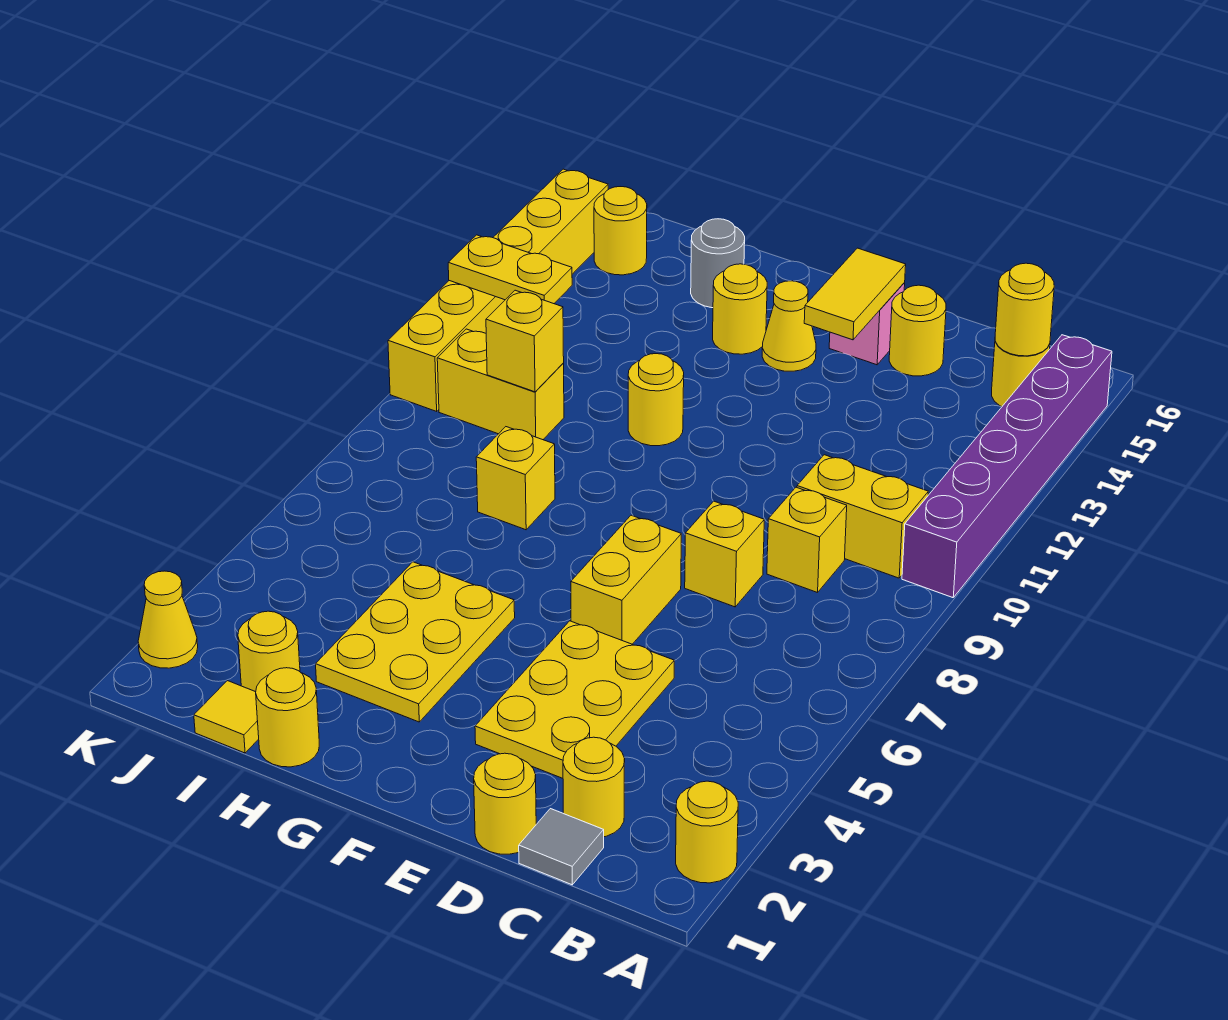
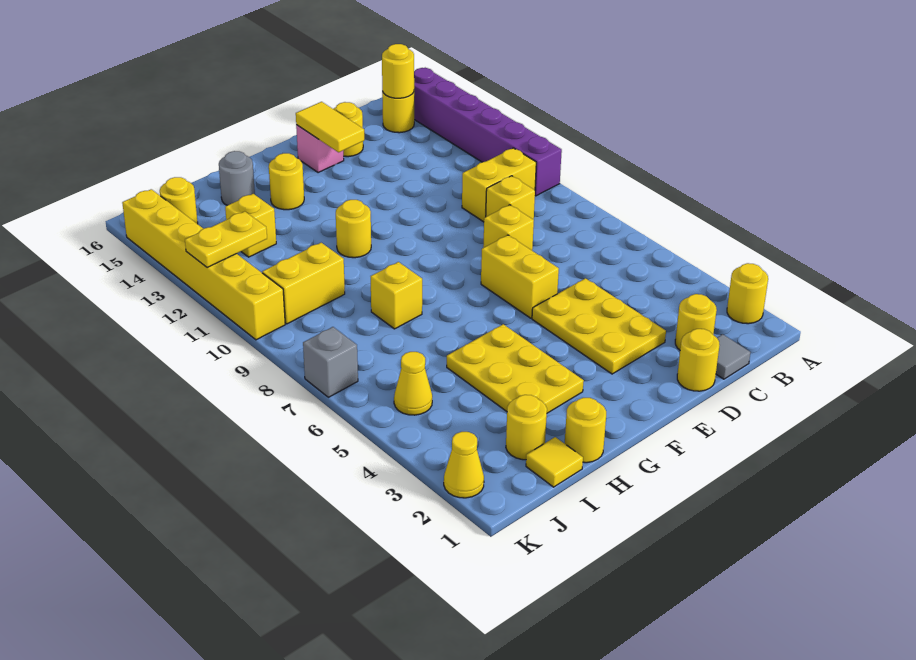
yellow cone F14 level 1 -> yellow cone J5 level 1
yellow brick I10 level 2 -> yellow brick I13 level 1
none -> grey brick K7 level 1

